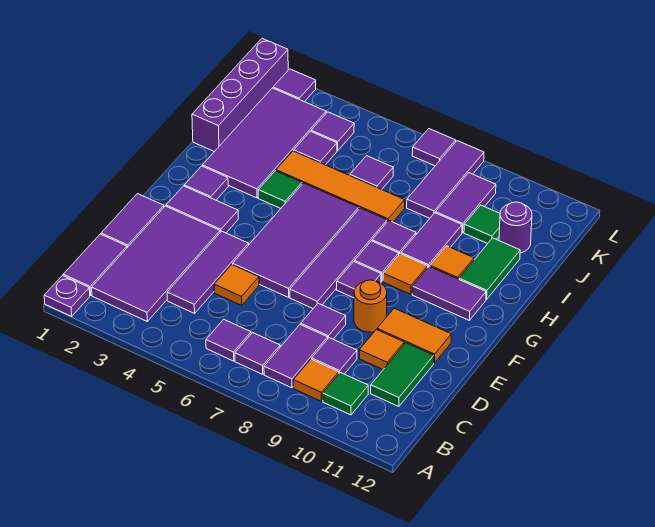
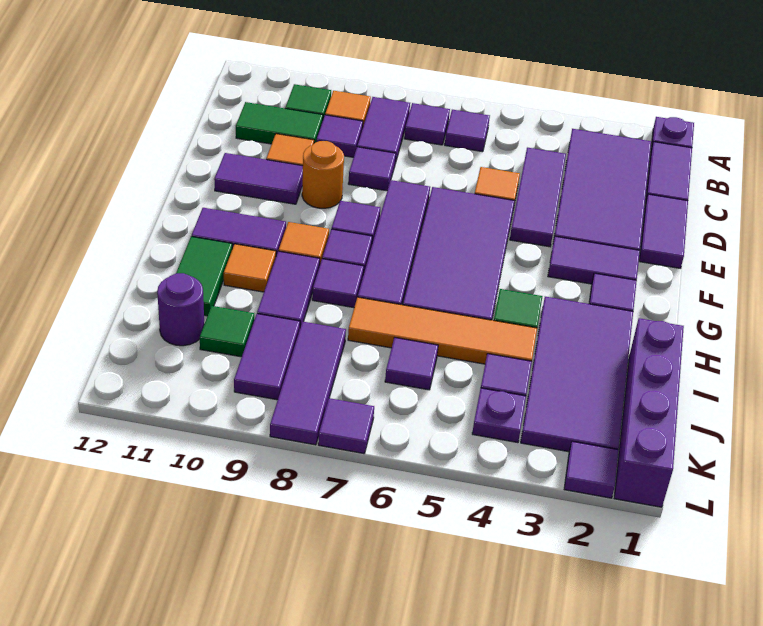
green tile C11:D11 level 1 -> green tile C10:C11 level 1
orange tile E10:E11 level 1 -> purple tile E10:E11 level 1
purple tile K4 level 1 -> purple plate K4 level 1

